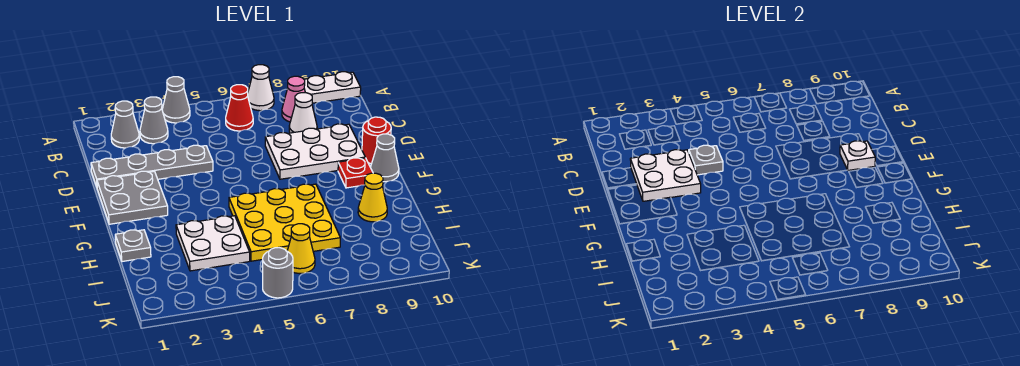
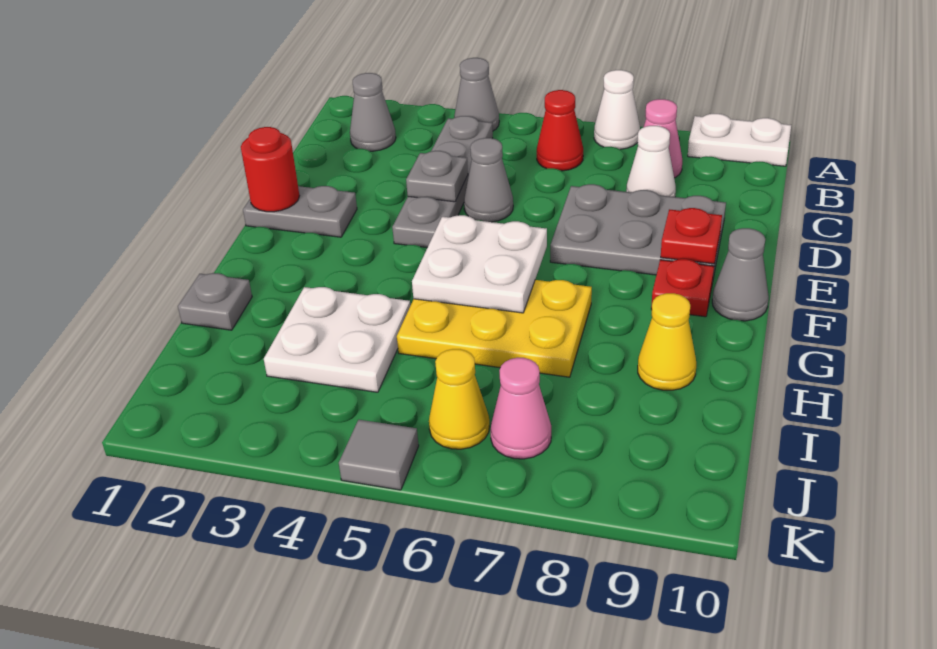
grey cone B3 level 1 -> grey cone D5 level 1
grey plate D1:D4 level 1 -> grey plate B4:E4 level 1
white plate D2:E3 level 2 -> white plate F5:G6 level 2
white plate D7:E9 level 1 -> grey plate D7:E9 level 1
grey plate E1:F2 level 1 -> grey plate E1:E2 level 1
white plate E9 level 2 -> red plate E9 level 2
red round brick E10 level 1 -> red round brick E1 level 2
yellow plate G5:I7 level 1 -> yellow plate G5:H7 level 1
none -> pink cone J7 level 1
grey round brick K5 level 1 -> grey tile K5 level 1

